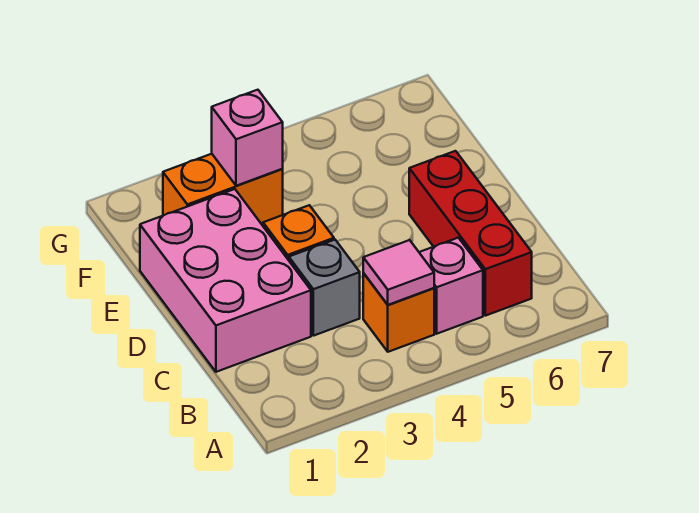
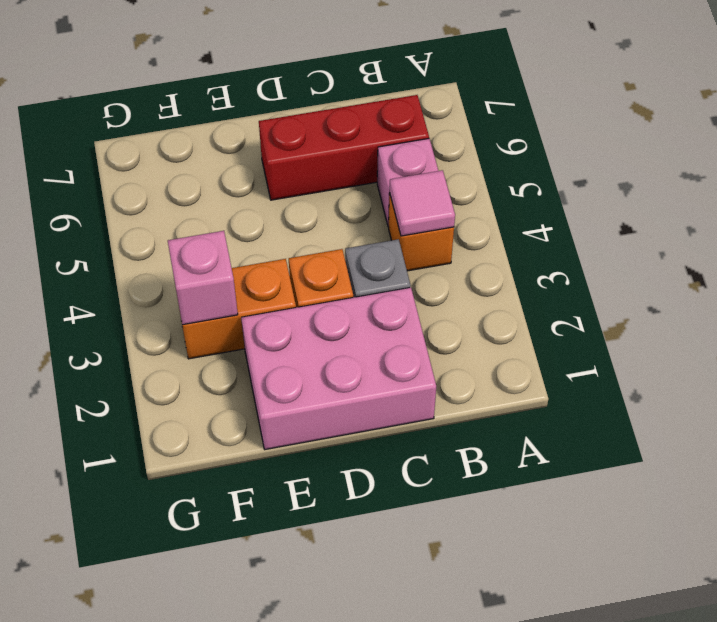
orange brick F2:F3 level 1 -> orange brick E3:F3 level 1

